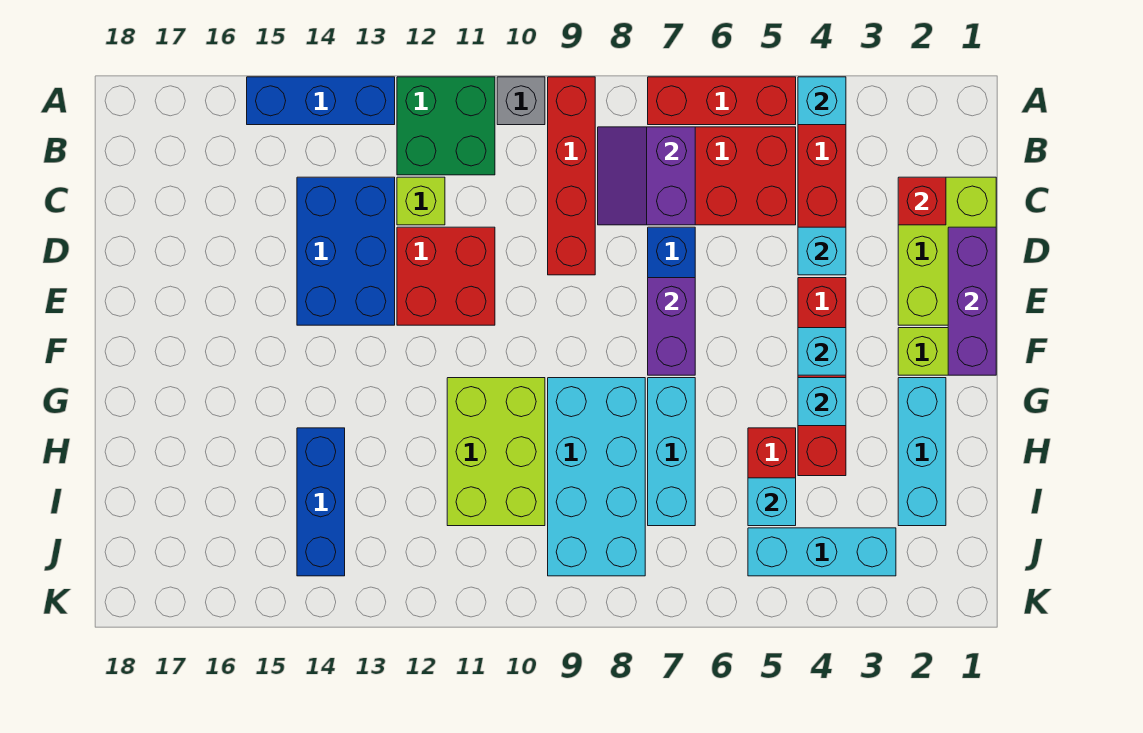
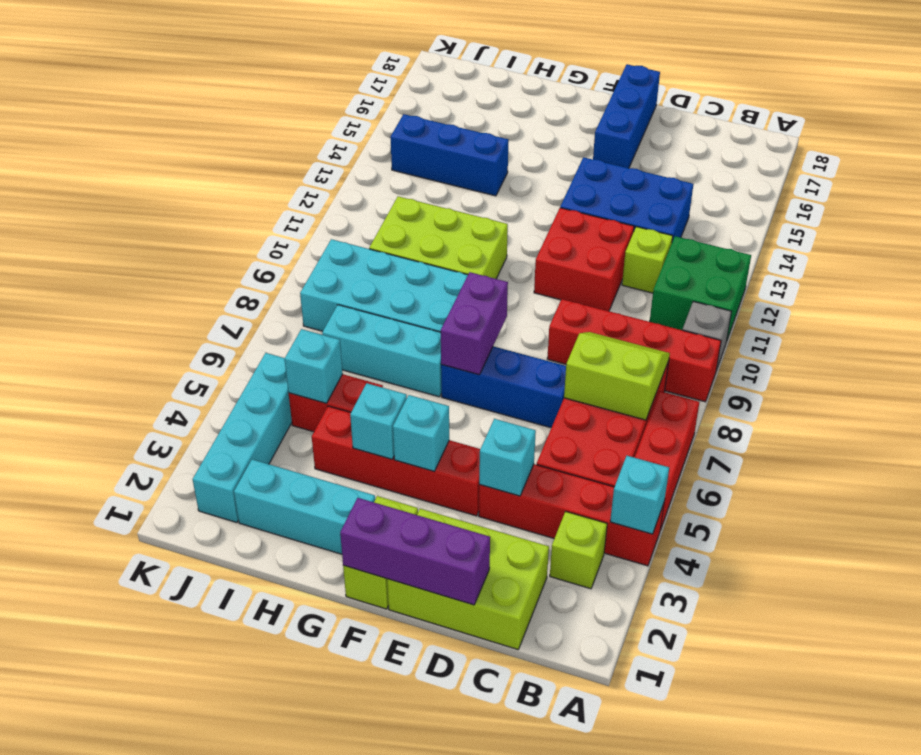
blue brick A13:A15 level 1 -> blue brick E16:E18 level 1
none -> lime brick B3 level 1
purple slope B7:C8 level 2 top 7 -> lime slope B7:C8 level 2 top 7
red brick C2 level 2 -> none
purple brick E7:F7 level 2 -> purple brick F7:F8 level 2
cyan brick J3:J5 level 1 -> cyan brick J2:J5 level 1

